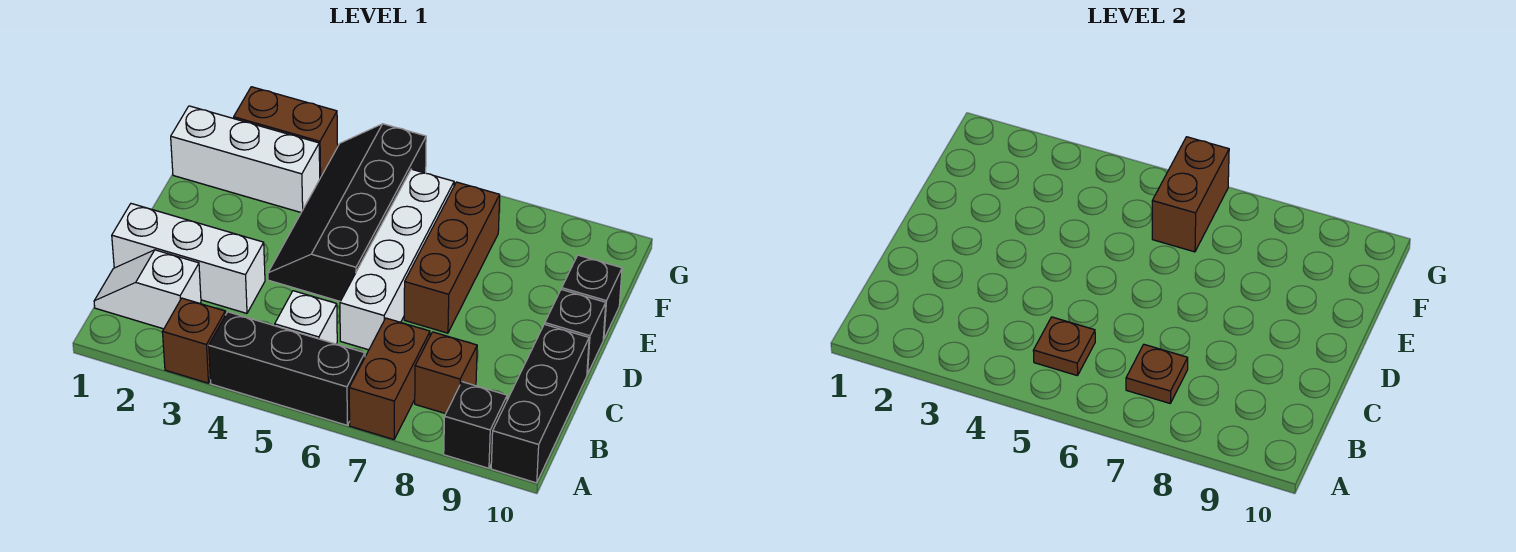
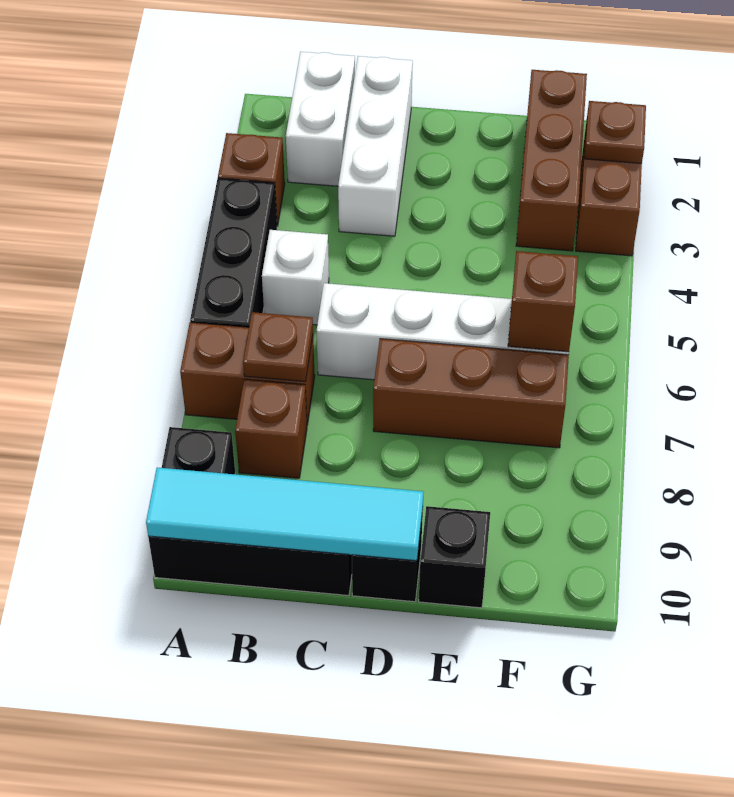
none -> cyan tile A10:D10 level 2
white slope B1:B2 level 1 top 2 -> white brick B1:B2 level 1
brown plate B5 level 2 -> brown plate G2 level 2
black slope D4:G5 level 1 top 5 -> none
white brick F1:F3 level 1 -> brown brick F1:F3 level 1
brown brick F6:G6 level 2 -> brown brick F6 level 2

